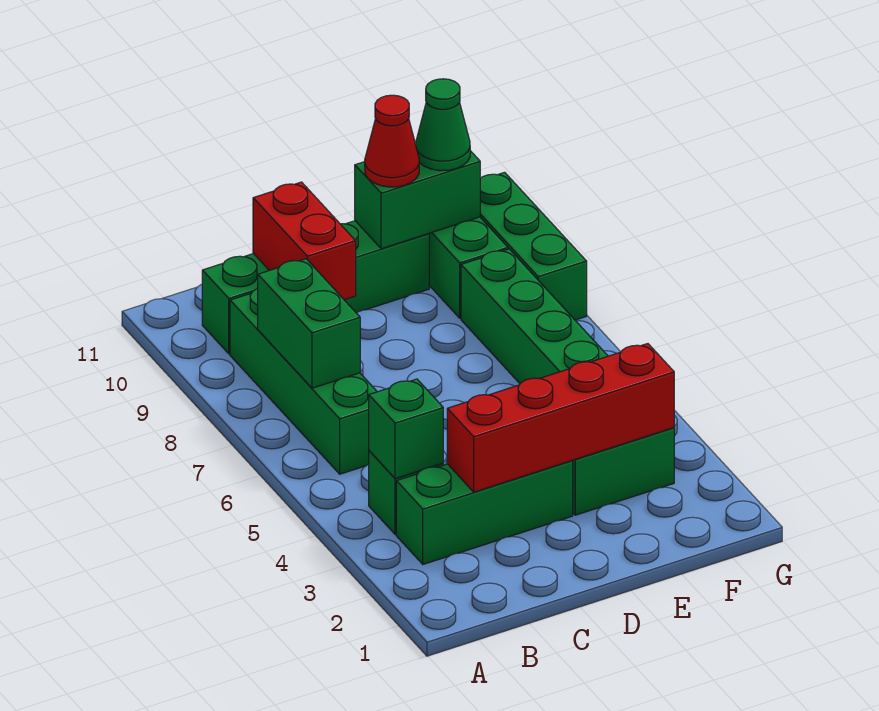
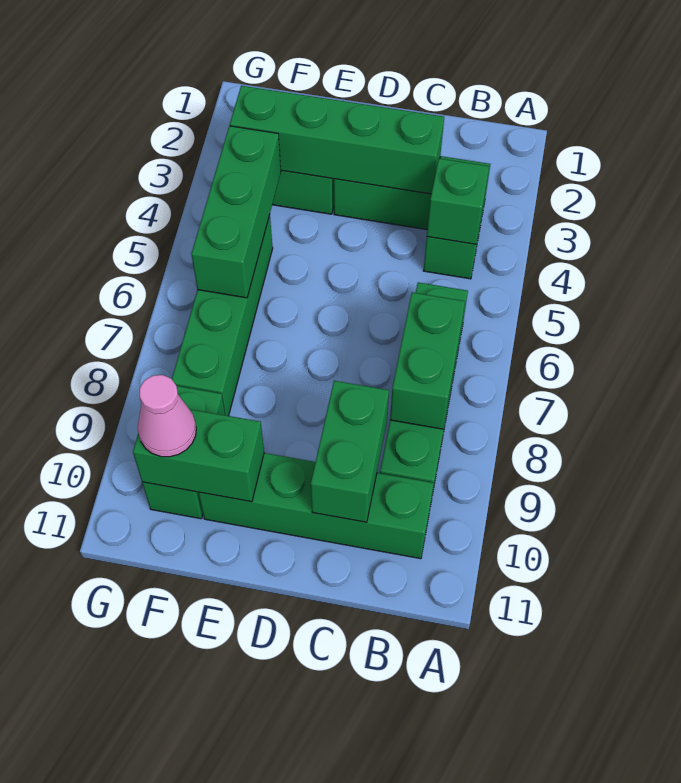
red brick C3:F3 level 2 -> green brick C3:F3 level 2
red brick C9:C10 level 2 -> green brick C9:C10 level 2
red cone E10 level 3 -> none
green cone F10 level 3 -> pink cone F10 level 3
green brick G8:G10 level 1 -> green brick F4:F6 level 2

